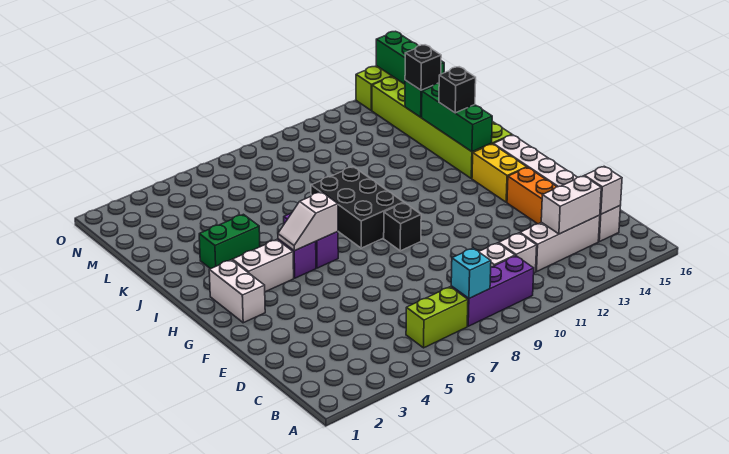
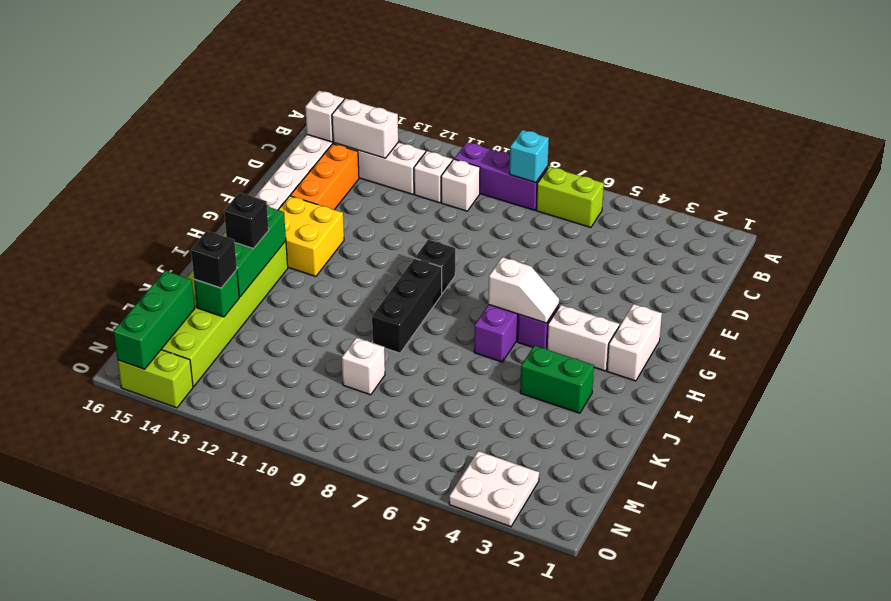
yellow brick G14:H14 level 1 -> yellow brick G13:H14 level 1
black brick H8:J9 level 1 -> black brick H9:J9 level 1
none -> white brick L9 level 1
none -> white plate N3:O4 level 1

